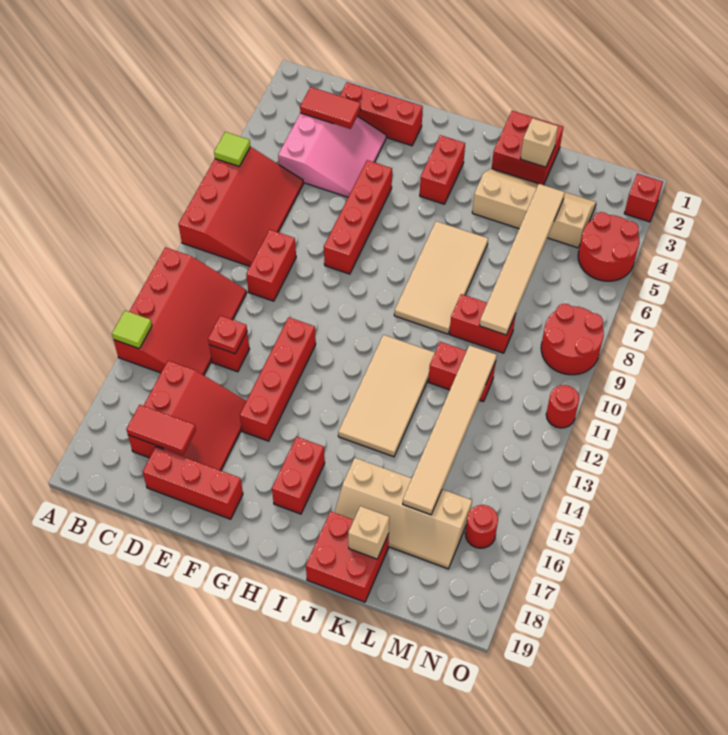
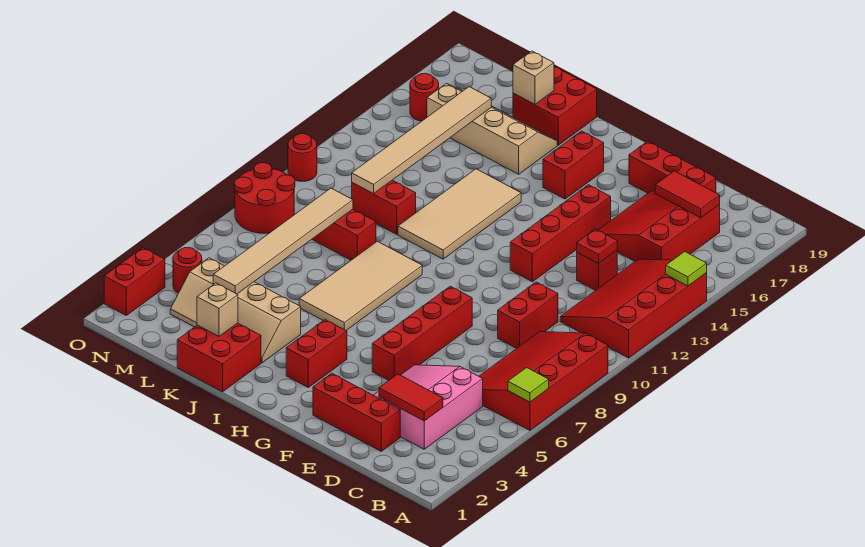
red round brick N4:O5 level 1 -> red round brick N4 level 1
red brick O2 level 1 -> red brick O2:O3 level 1

